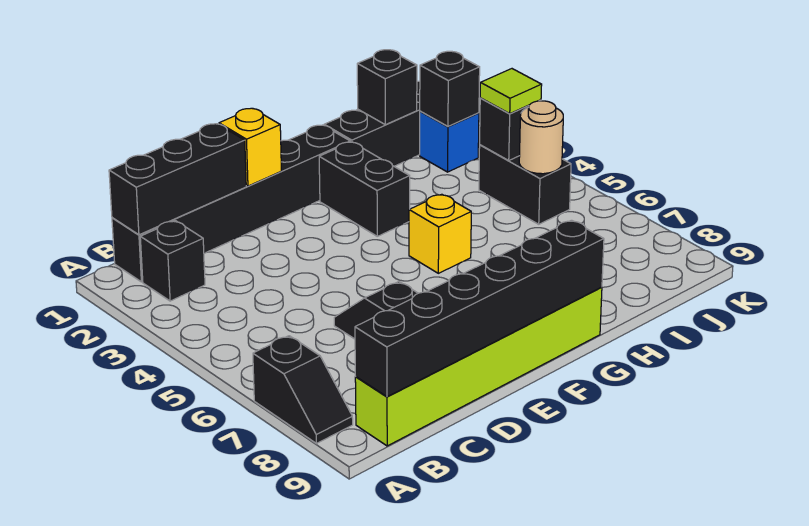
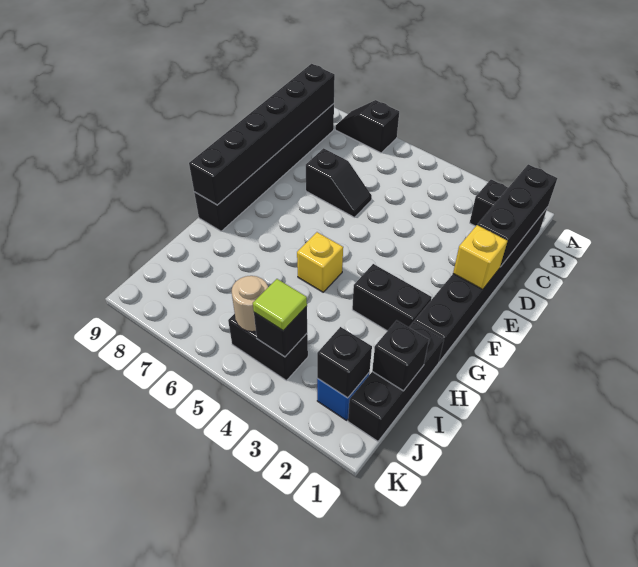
lime brick B9:G9 level 1 -> black brick B9:G9 level 1

